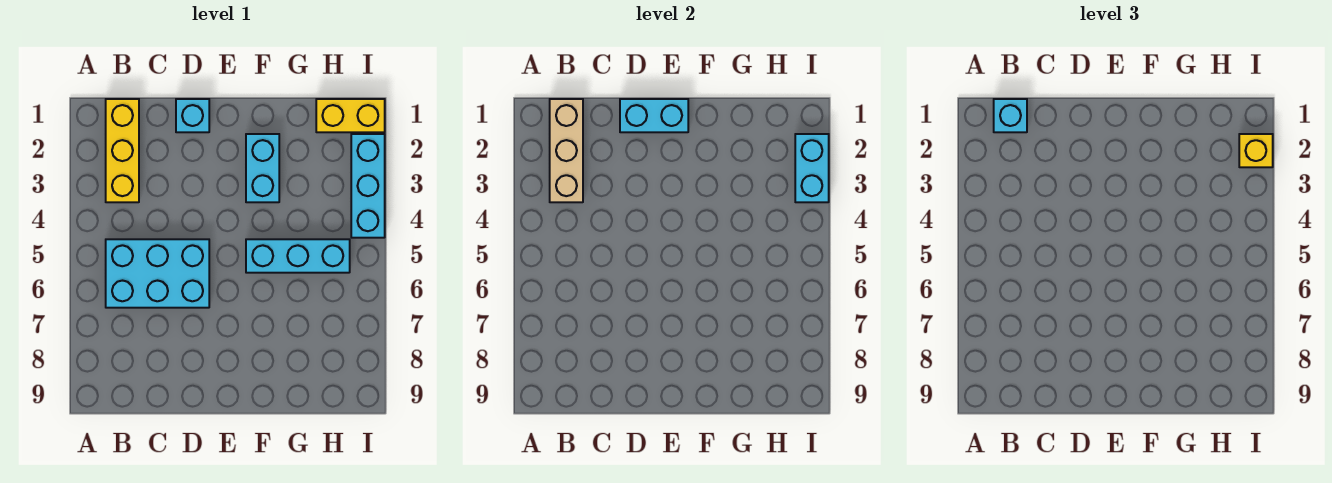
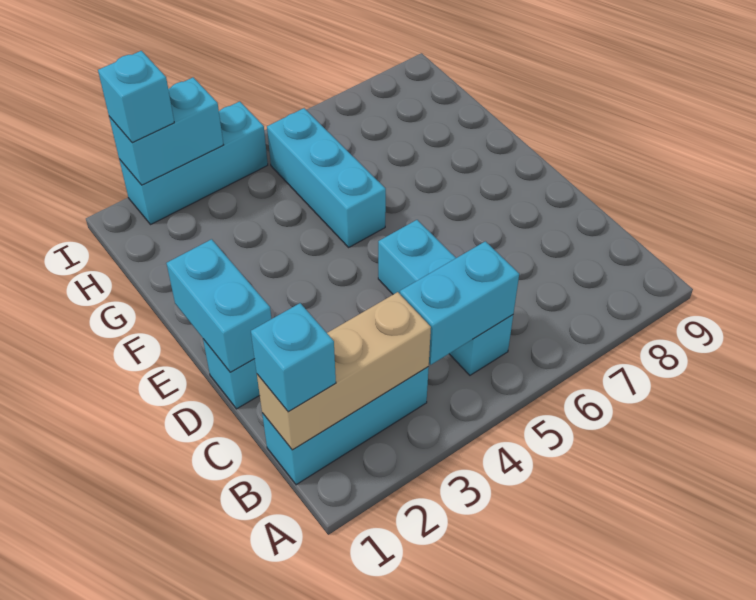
yellow brick B1:B3 level 1 -> cyan brick B1:B3 level 1
cyan brick B5:D6 level 1 -> cyan brick B5:D5 level 1
cyan brick F2:F3 level 1 -> cyan brick B4:B5 level 2
yellow brick H1:I1 level 1 -> none
yellow brick I2 level 3 -> cyan brick I2 level 3

